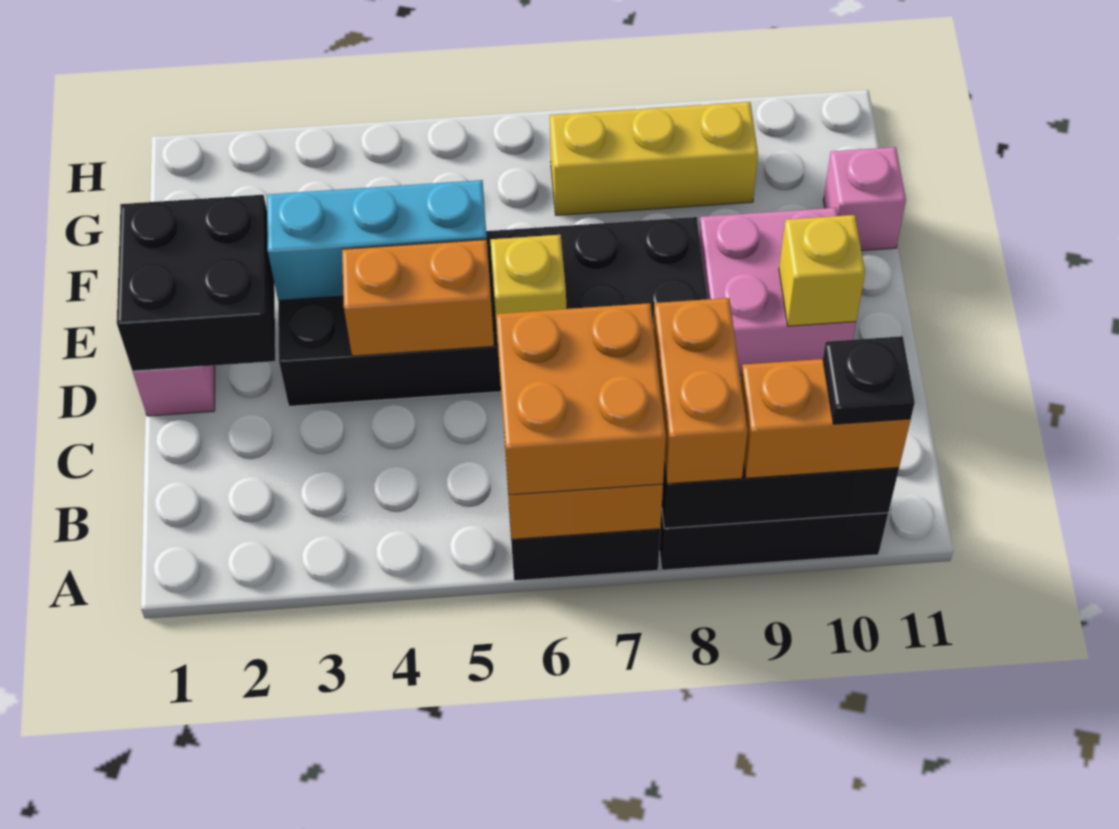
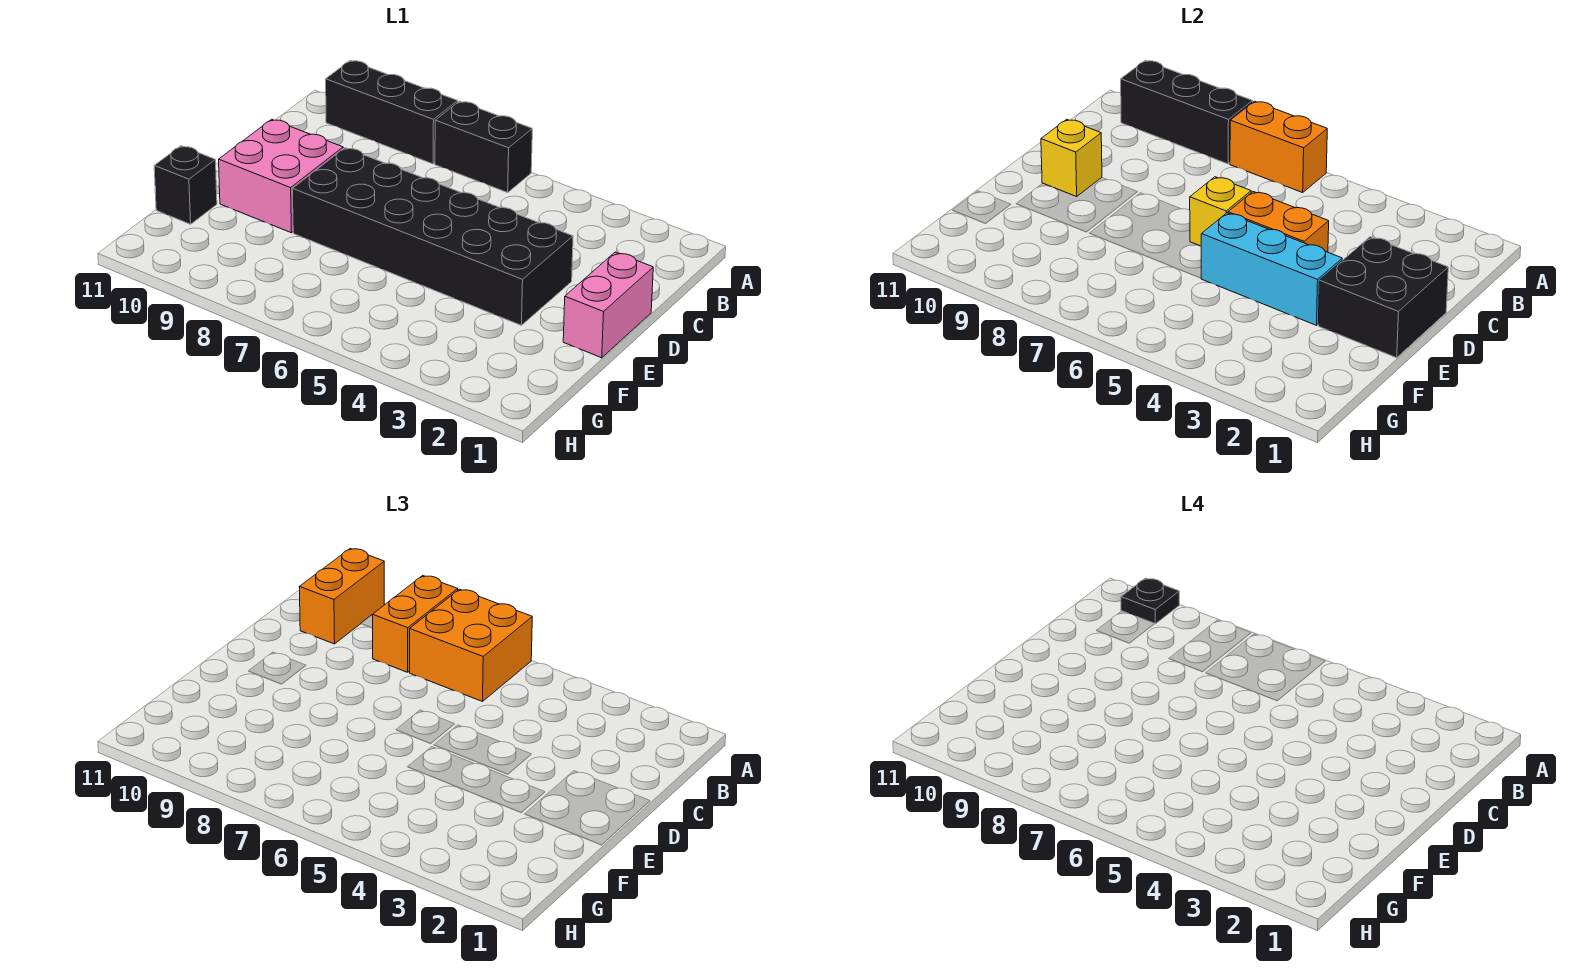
orange brick A9:A10 level 3 -> orange brick A10:B10 level 3
pink brick F11 level 1 -> black brick F11 level 1
yellow brick G7:G9 level 1 -> none

